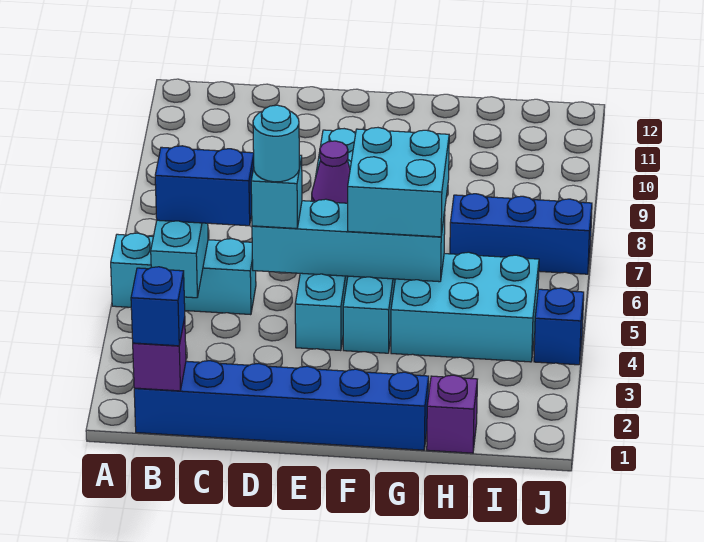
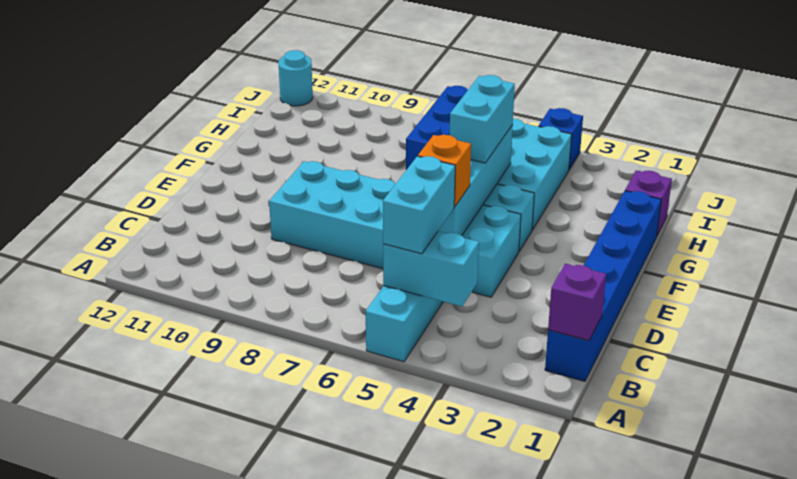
blue brick B1 level 3 -> none
blue brick B5:C5 level 3 -> cyan brick B5:C5 level 3
cyan brick D5 level 3 -> orange brick D5 level 3
cyan round brick D5 level 4 -> cyan round brick J12 level 1
cyan brick E4:E9 level 1 -> cyan brick D4:E9 level 1
purple cone E7 level 2 -> none
cyan brick F5:G6 level 3 -> cyan brick F5:G5 level 3

